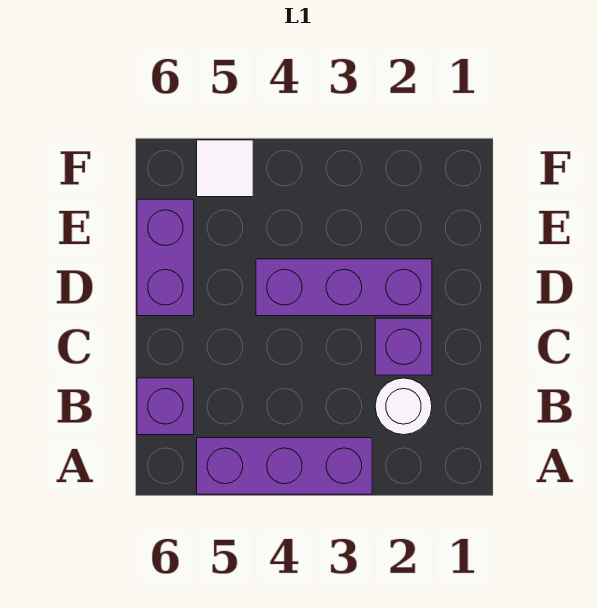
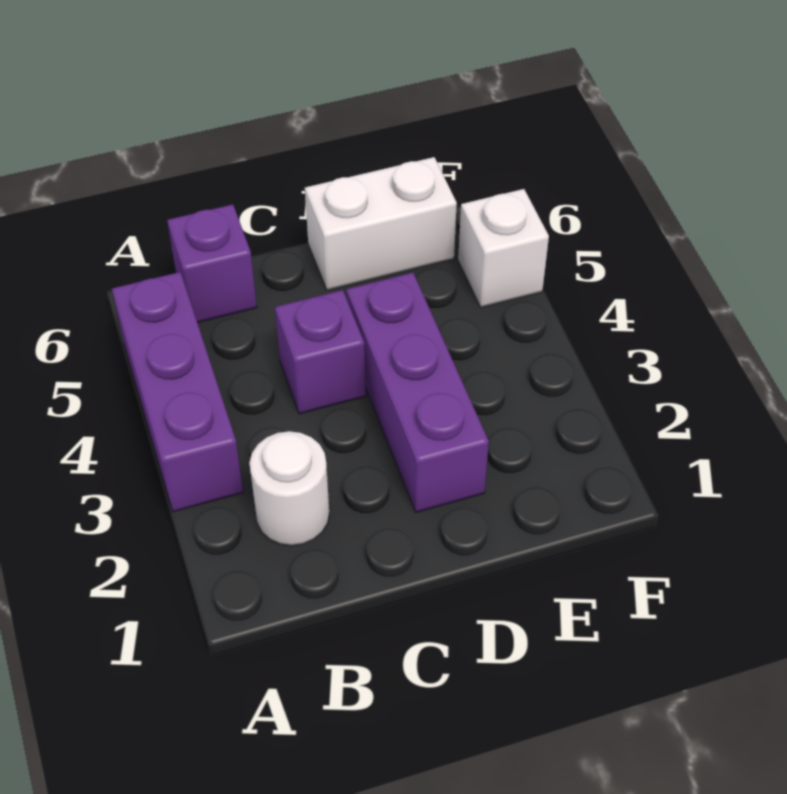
purple brick C2 level 1 -> purple brick C4 level 1
purple brick D6:E6 level 1 -> white brick D6:E6 level 1
white tile F5 level 1 -> white brick F5 level 1

